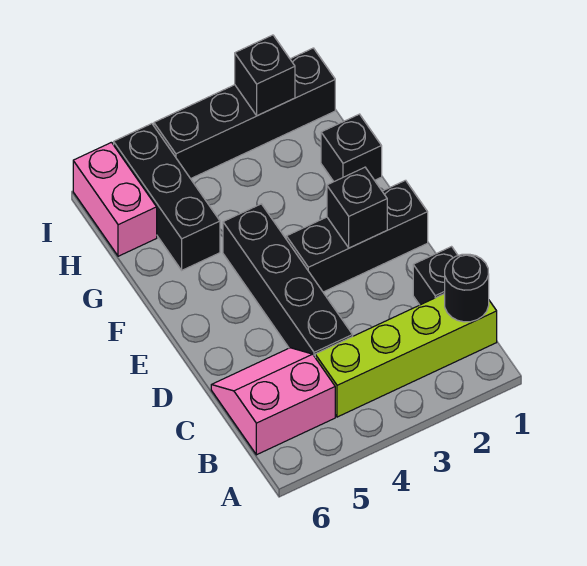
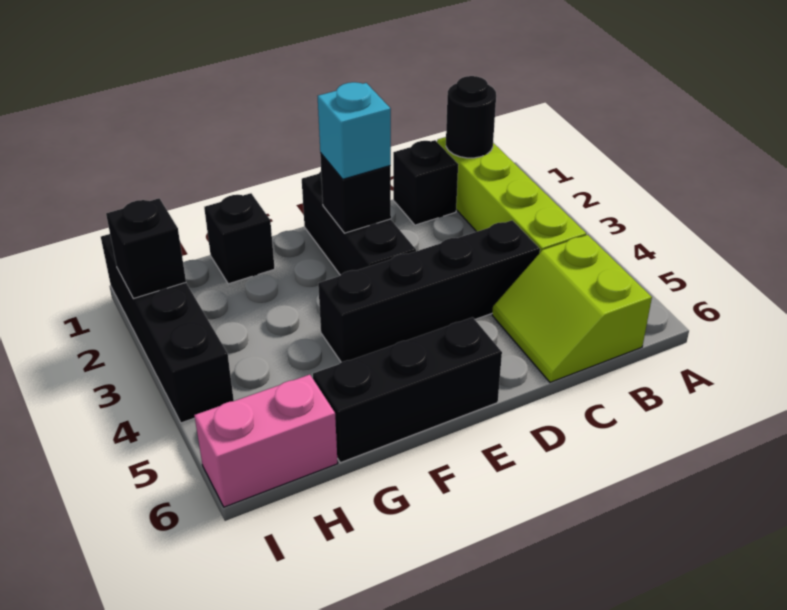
pink slope B5:C6 level 1 top B -> lime slope B5:C6 level 1 top B
none -> cyan brick E2 level 3
black brick G5:I5 level 1 -> black brick E6:G6 level 1

